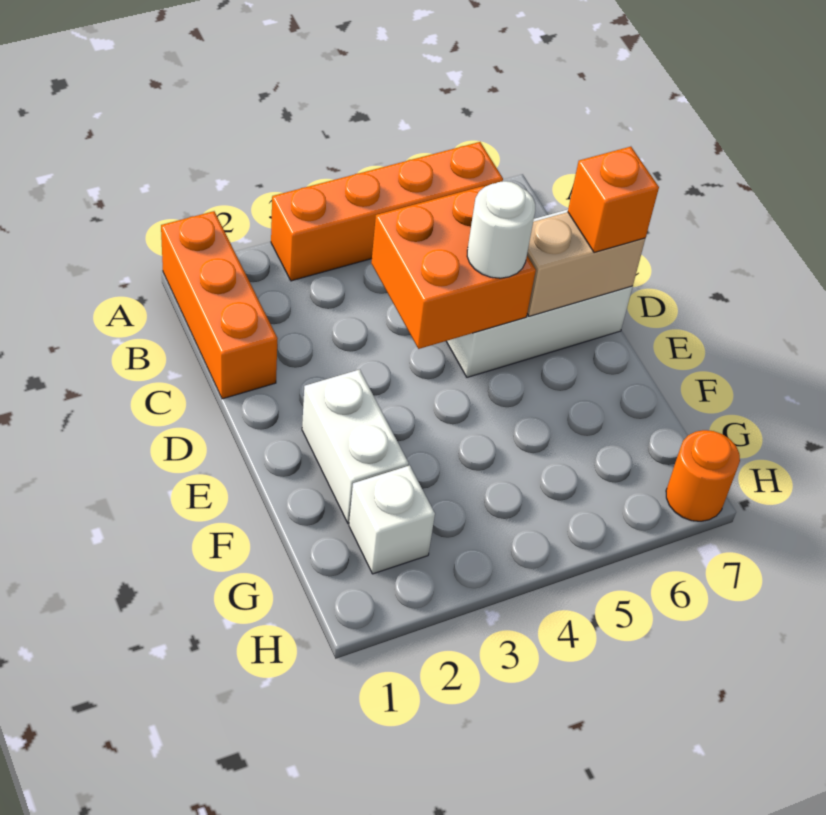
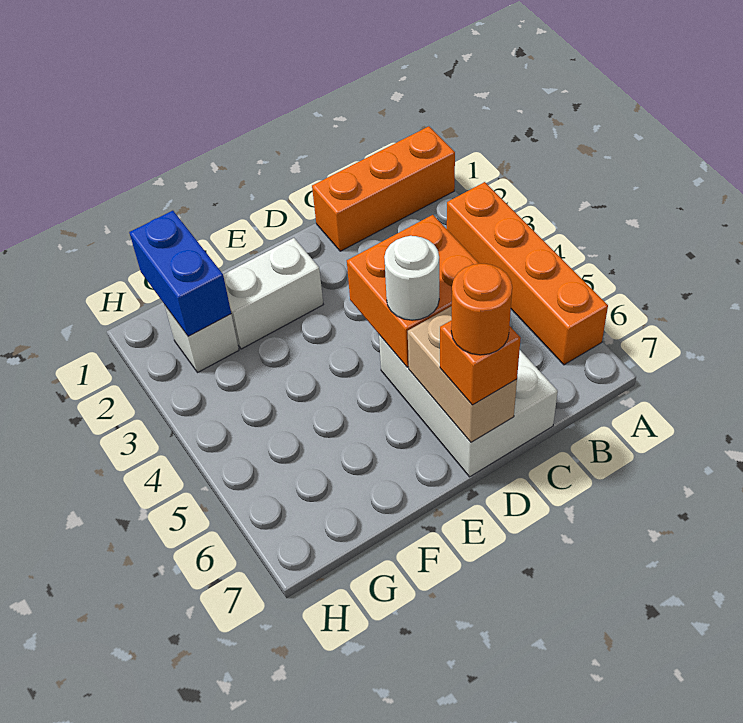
none -> blue brick G1:G2 level 2
orange round brick H7 level 1 -> orange round brick D7 level 4

